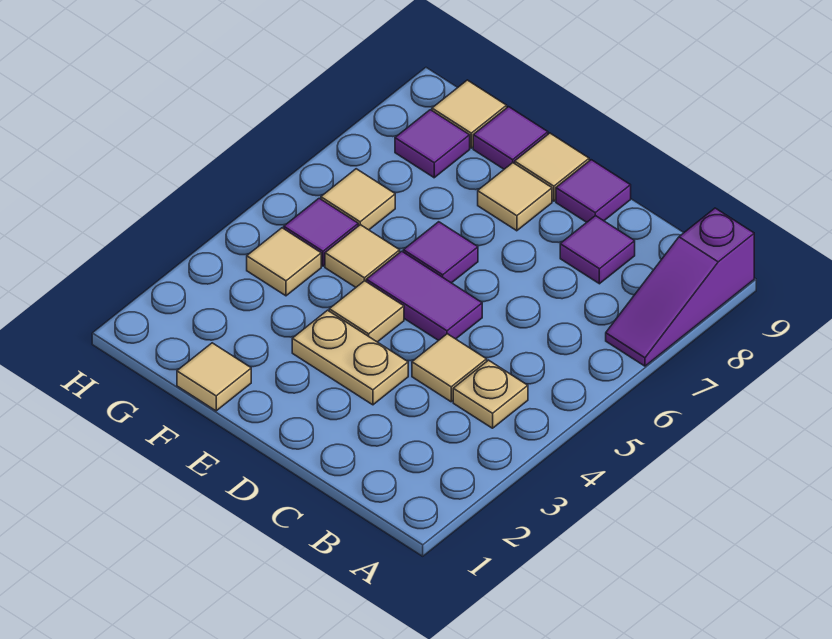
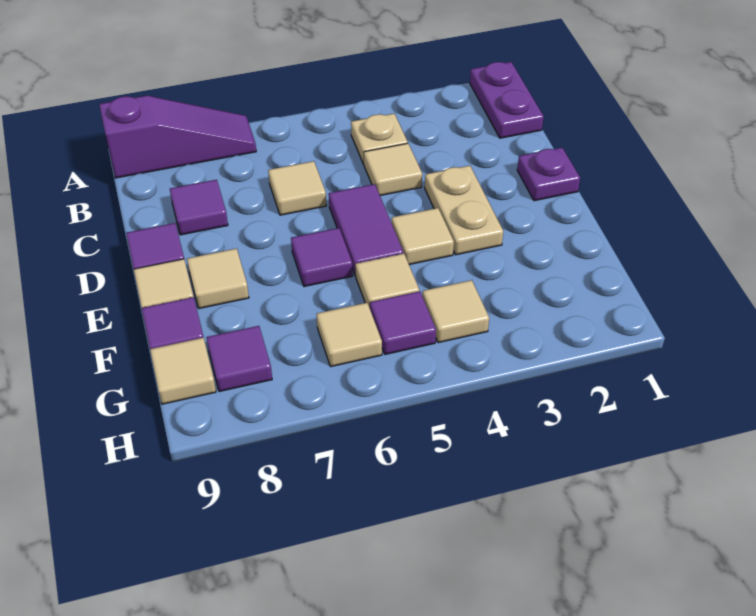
none -> purple plate A1:B1 level 1
none -> purple plate D1 level 1
tan tile F1 level 1 -> tan tile C6 level 1

